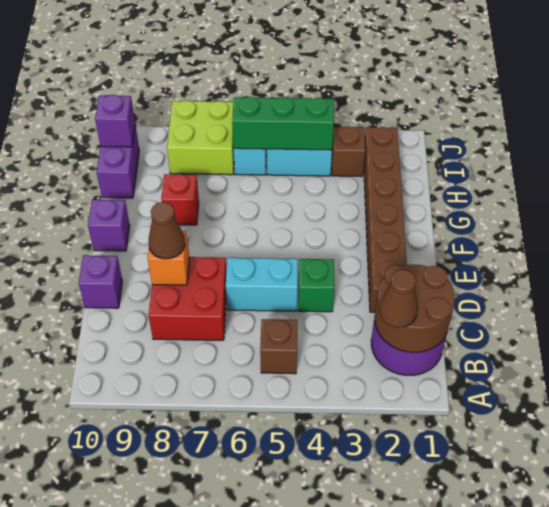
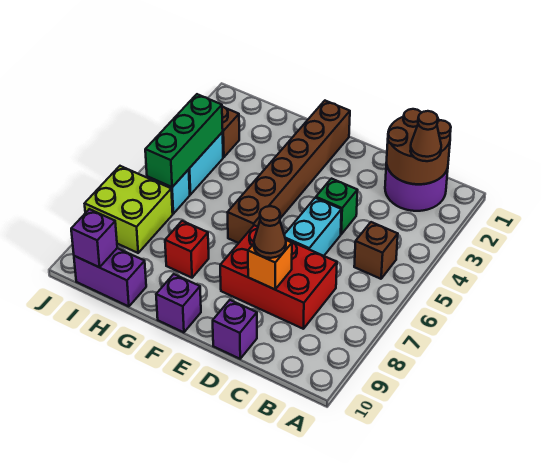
red brick C7:D8 level 1 -> red brick C7:E8 level 1
brown brick D2:I2 level 1 -> brown brick F1:F6 level 1

